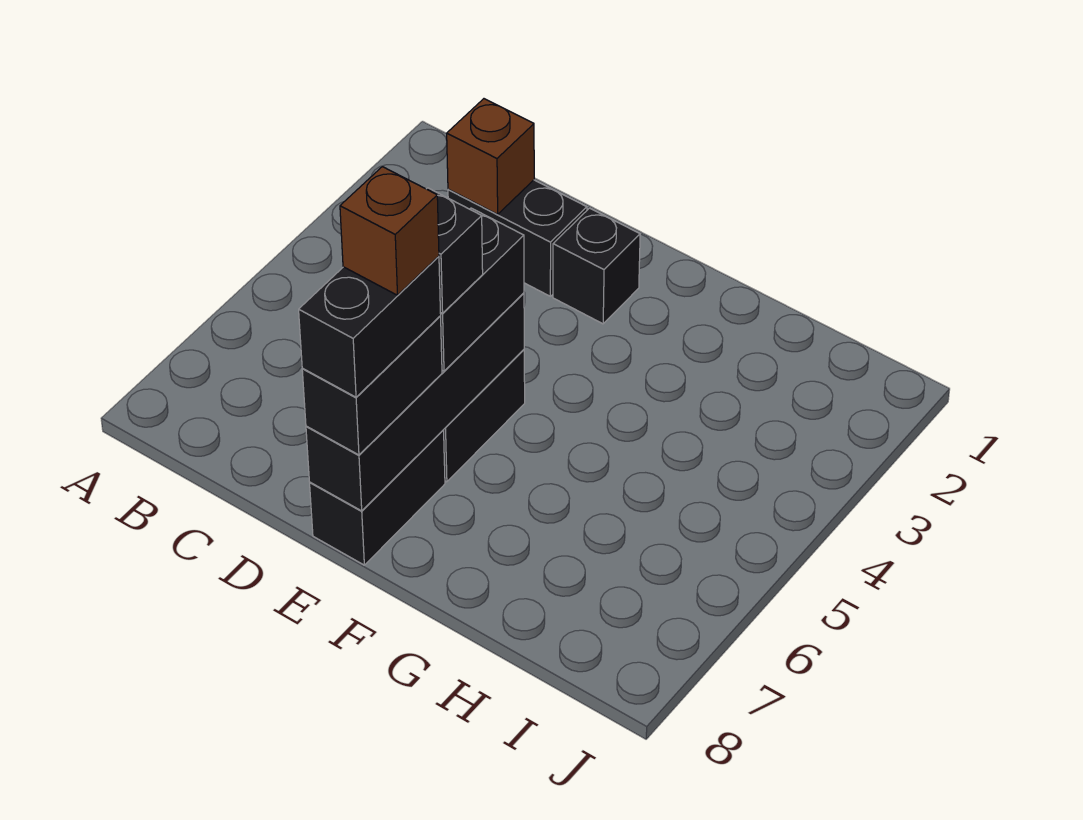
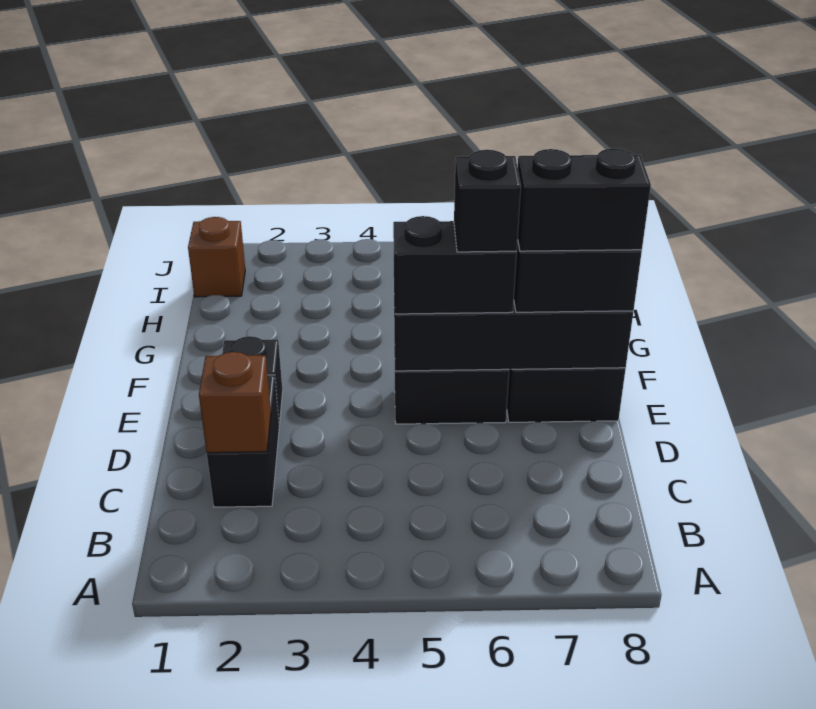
brown brick E7 level 5 -> brown brick I1 level 1

